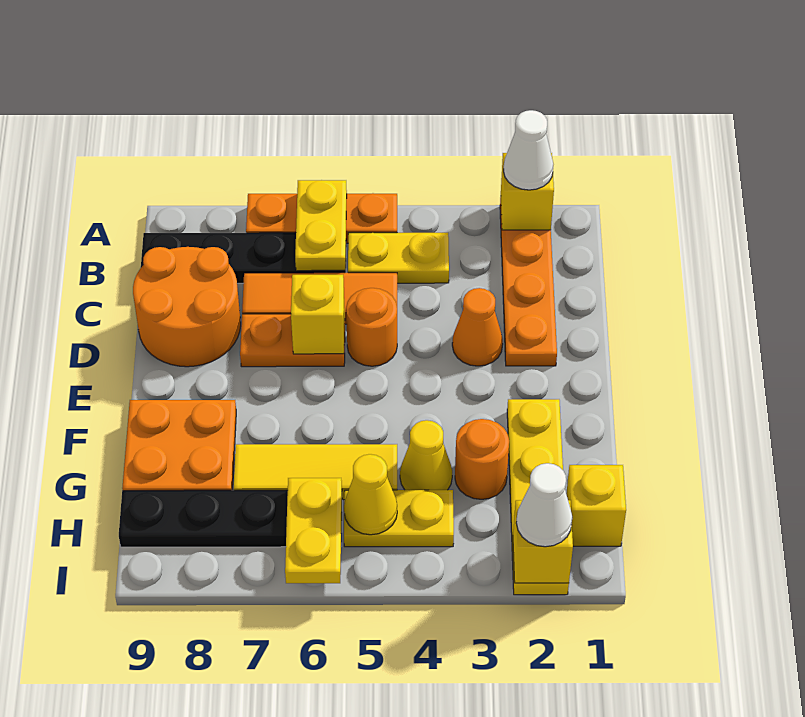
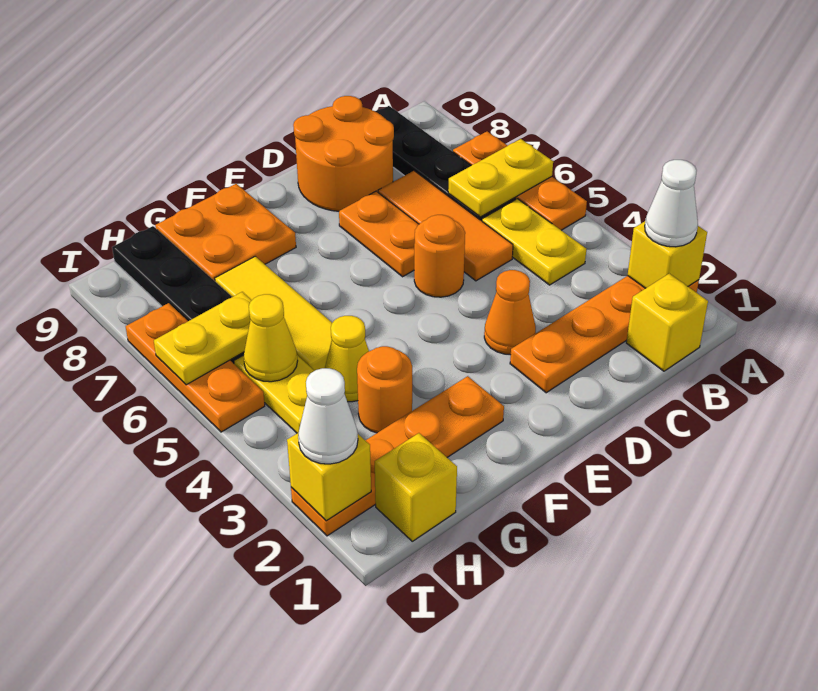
yellow brick D6 level 2 -> yellow brick B1 level 1
yellow plate F2:I2 level 1 -> orange plate F2:I2 level 1
none -> orange plate I5:I7 level 1

